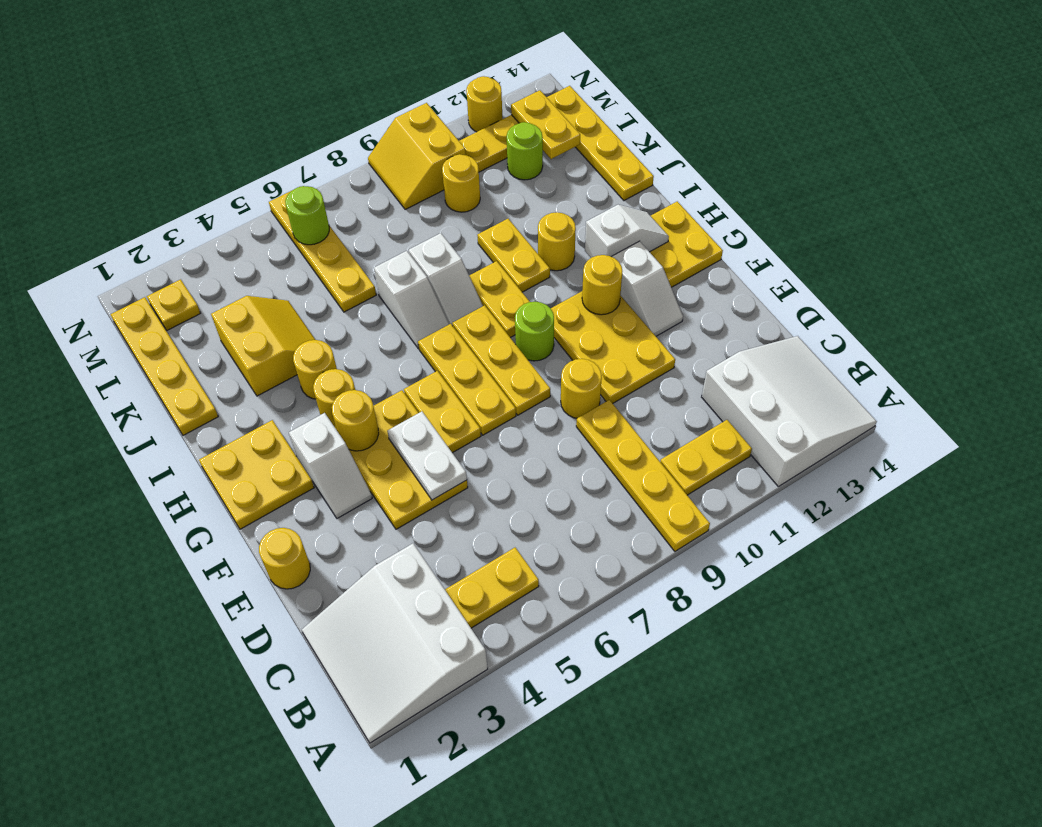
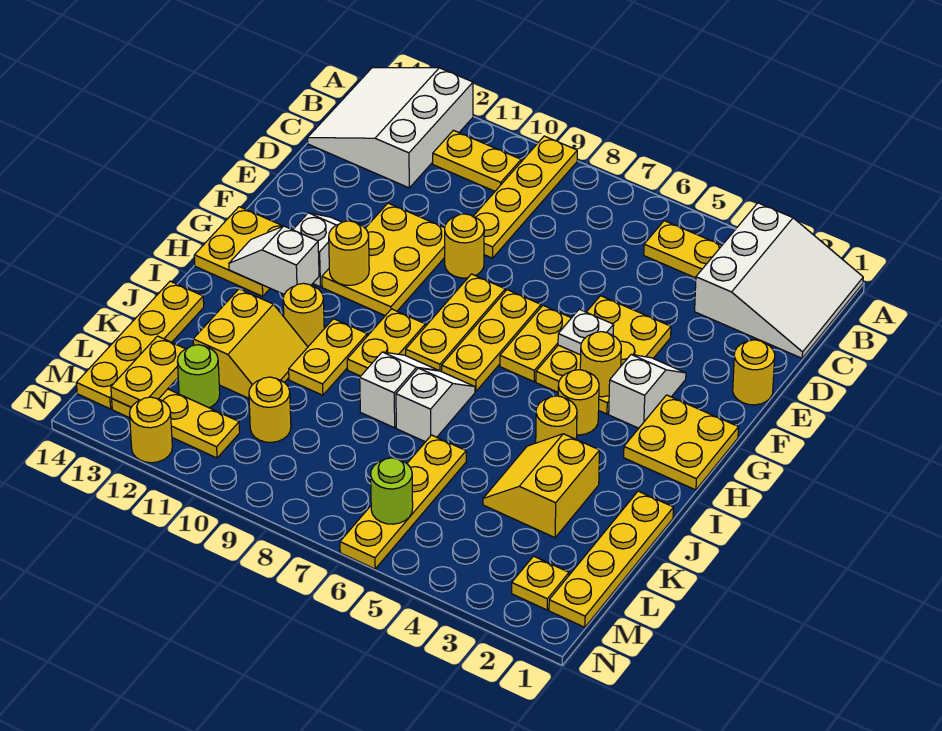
white plate E5:F5 level 2 -> white plate F5 level 2
lime round brick G9 level 1 -> none
yellow slope M9:N10 level 1 top 10 -> yellow slope J11:K12 level 1 top 12

